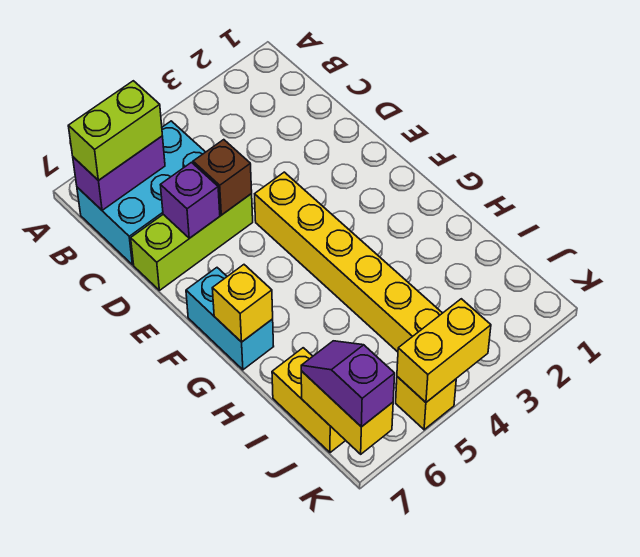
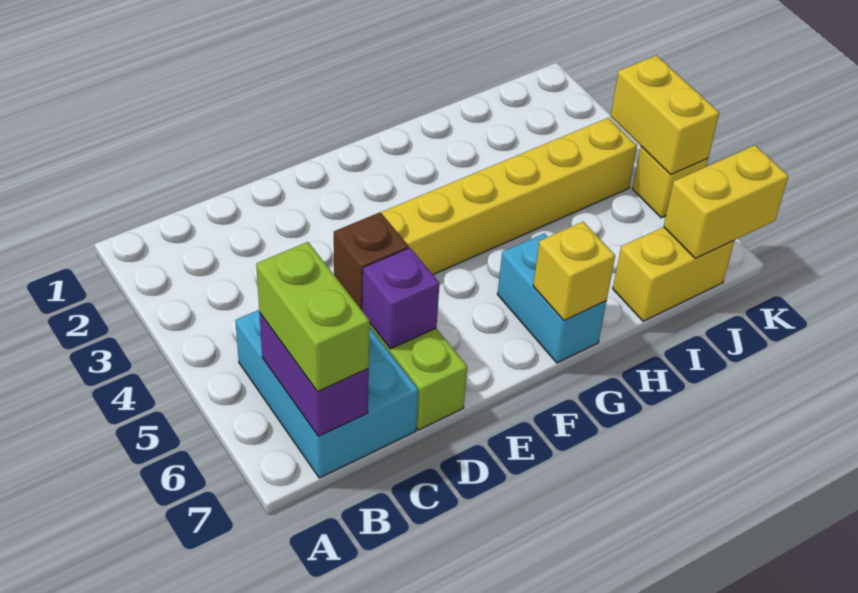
cyan brick F7:G7 level 1 -> cyan brick G6:G7 level 1
purple slope J7:K7 level 3 top K -> none

